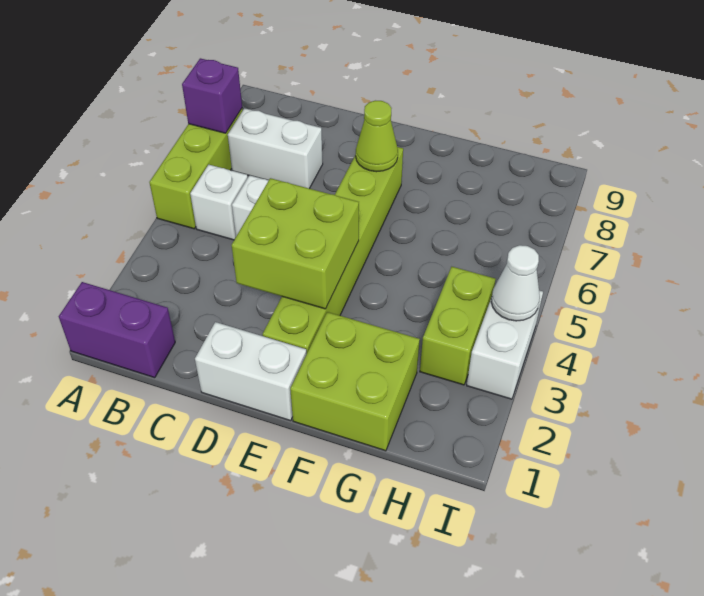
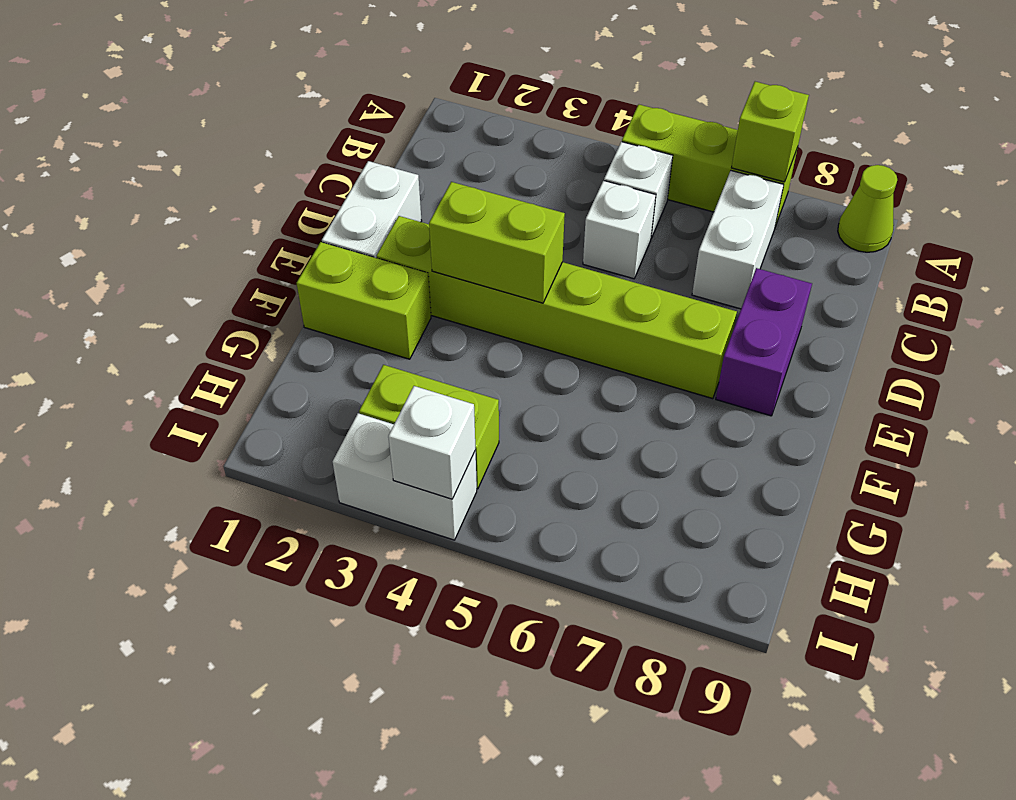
purple brick A1:B1 level 1 -> purple brick D8:E8 level 1
purple brick A7 level 2 -> lime brick A7 level 2
lime brick D3:E4 level 2 -> lime brick E3:E4 level 2
lime cone E7 level 2 -> lime cone A9 level 1
lime brick F1:G2 level 1 -> lime brick F1:F2 level 1
white cone I4 level 2 -> white brick I4 level 2

